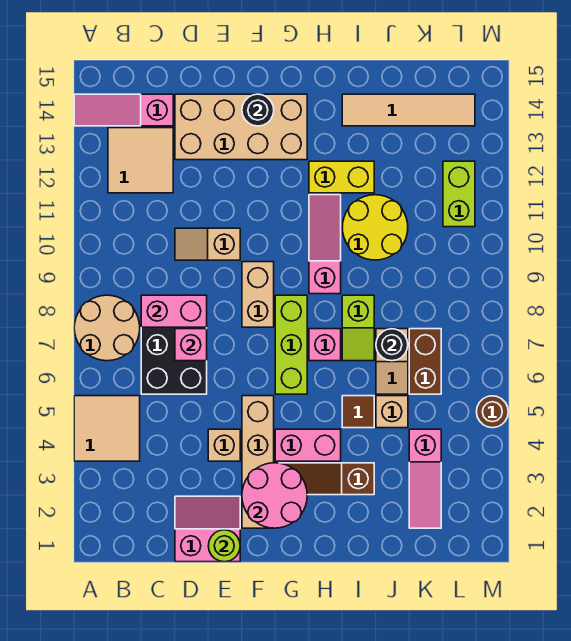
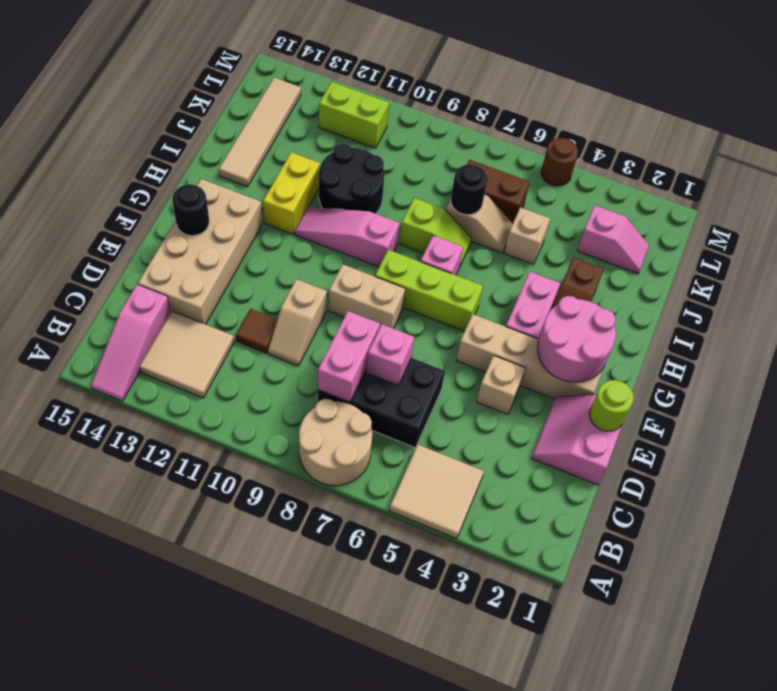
brown tile I5 level 1 -> brown tile D11 level 1
yellow round brick I10:J11 level 1 -> black round brick I10:J11 level 1
pink slope K2:K4 level 1 top 4 -> pink slope K2:K3 level 1 top 3

